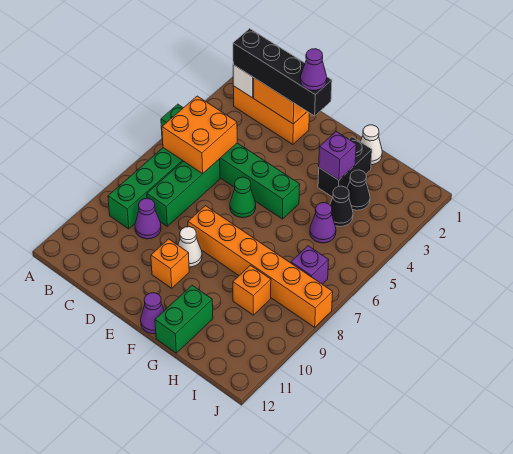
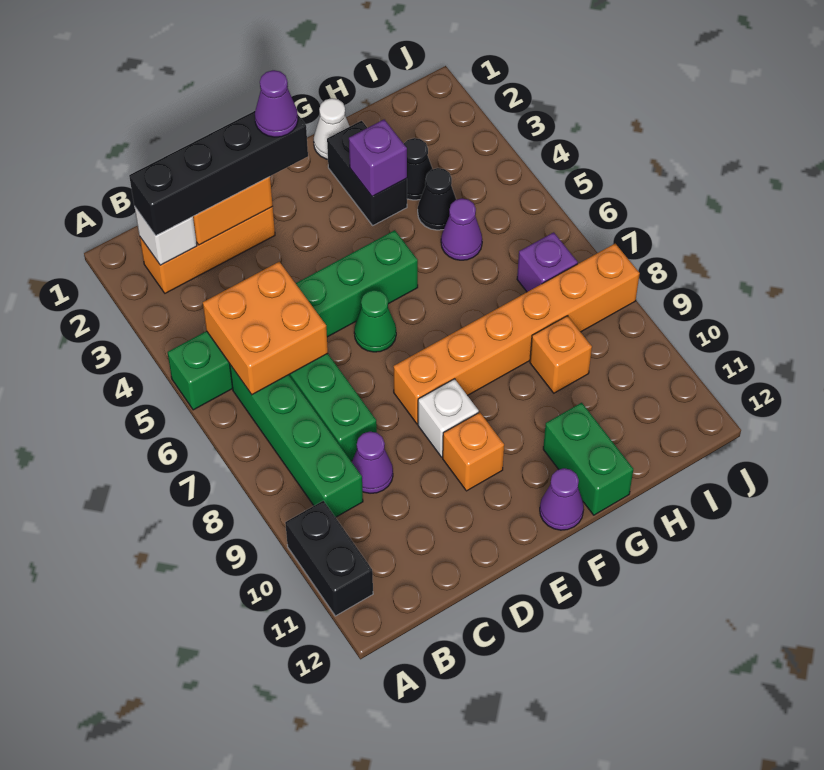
none -> black brick A10:A11 level 1
white cone E9 level 1 -> white brick E9 level 1

